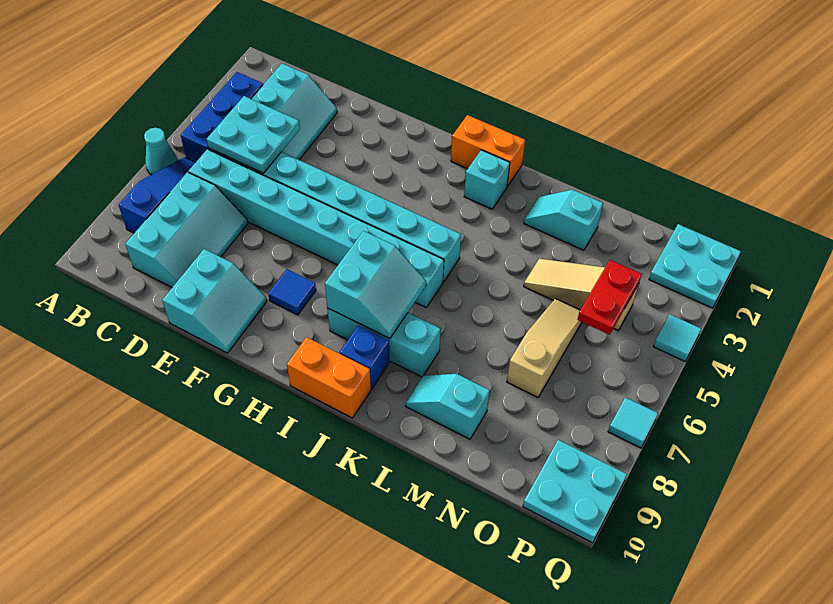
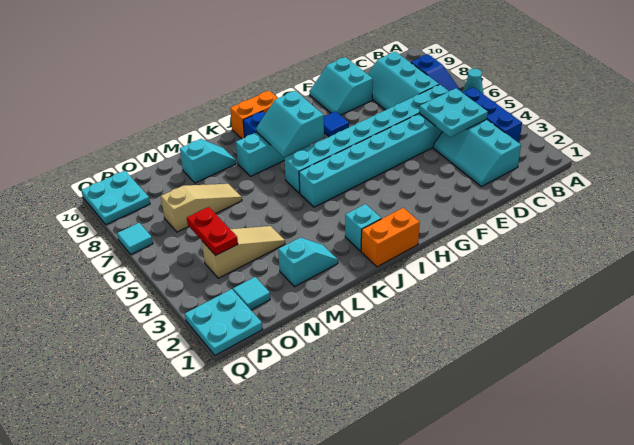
tan slope N5:N7 level 1 top 7 -> tan slope M7:O7 level 1 top O
cyan tile Q4 level 1 -> cyan tile O2 level 1

